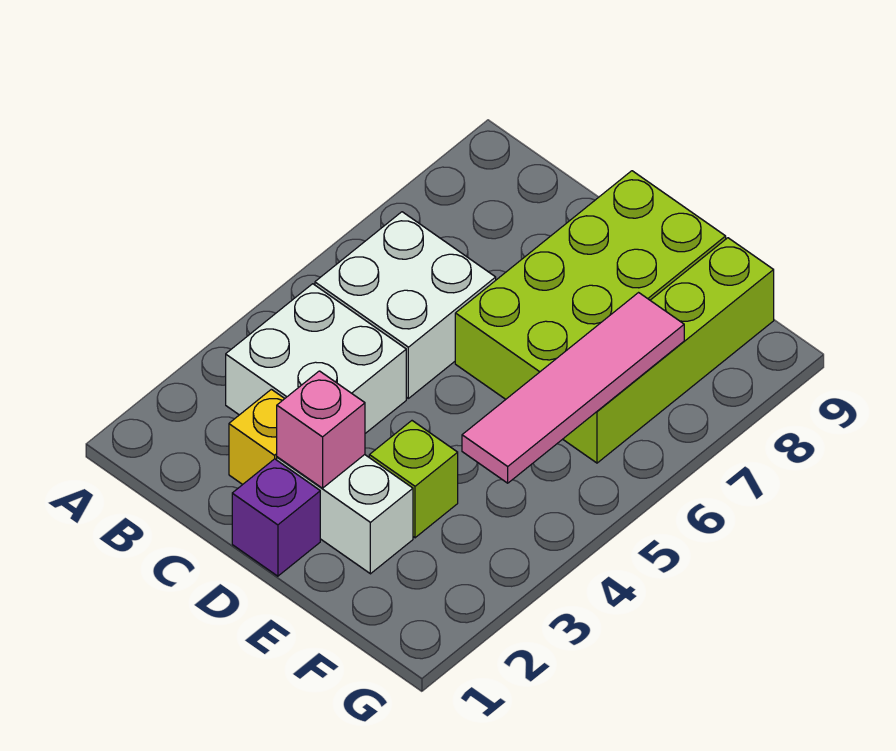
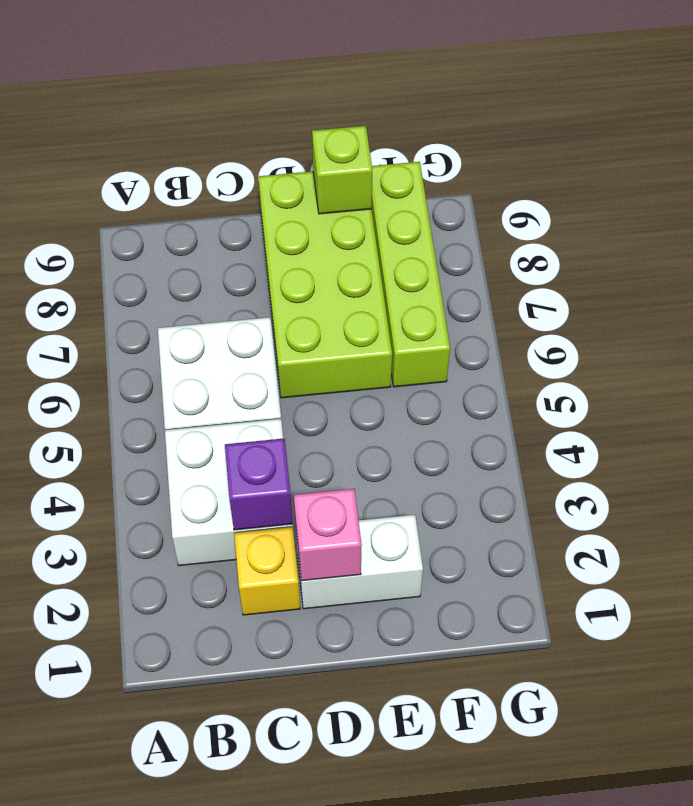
purple brick D1 level 1 -> purple brick C3 level 2
lime brick E3 level 1 -> lime brick E9 level 2
pink tile F4:F7 level 2 -> none

